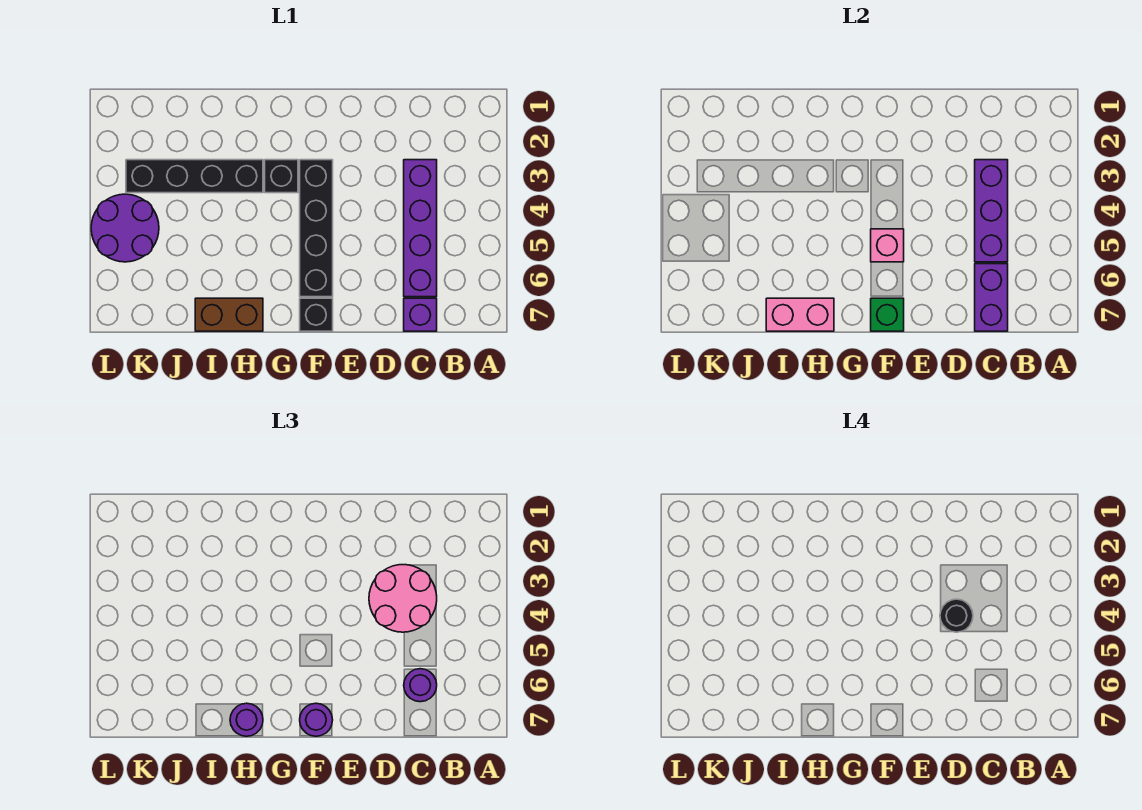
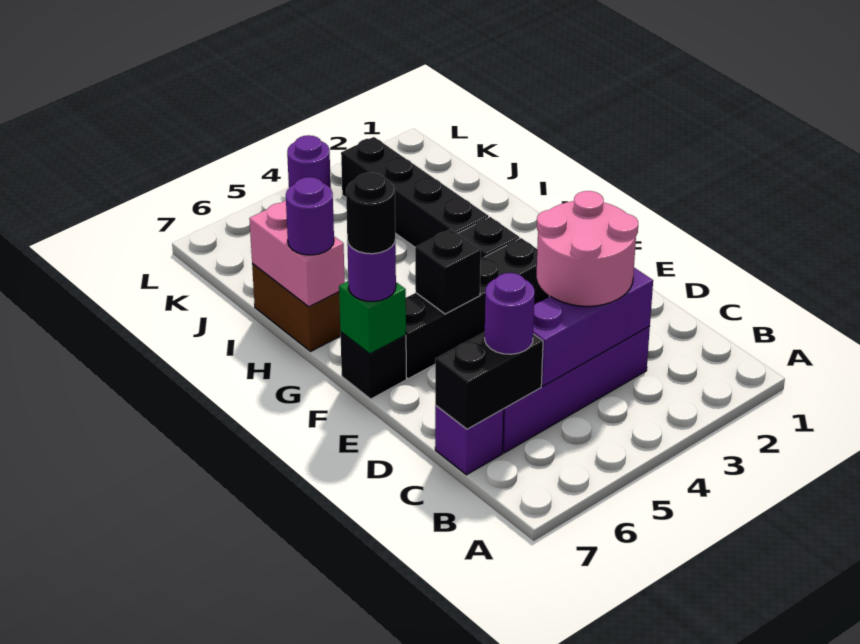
purple brick C6:C7 level 2 -> black brick C6:C7 level 2
black round brick D4 level 4 -> black round brick F7 level 4
pink brick F5 level 2 -> black brick F5 level 2
purple round brick K4:L5 level 1 -> purple round brick L4 level 1

